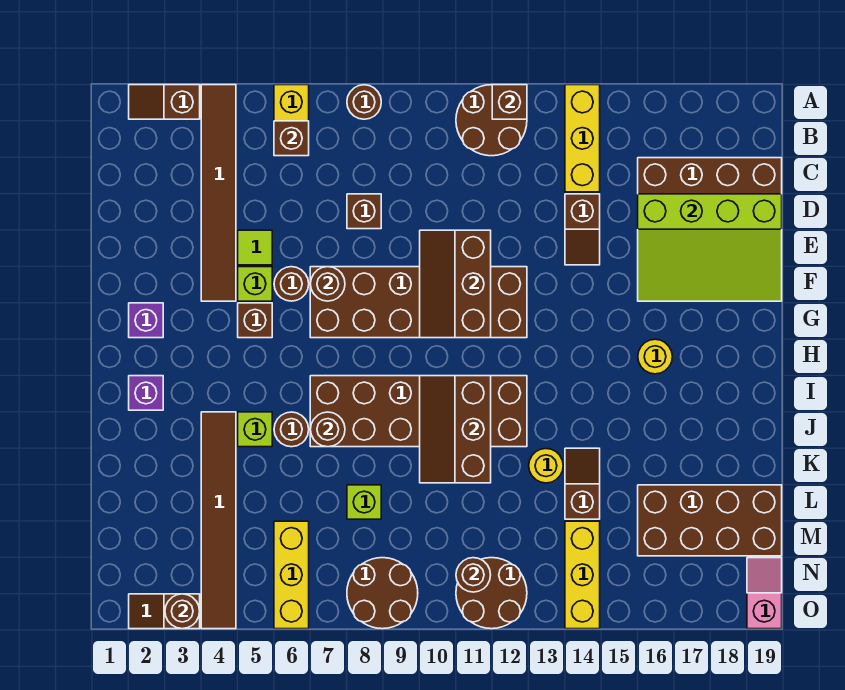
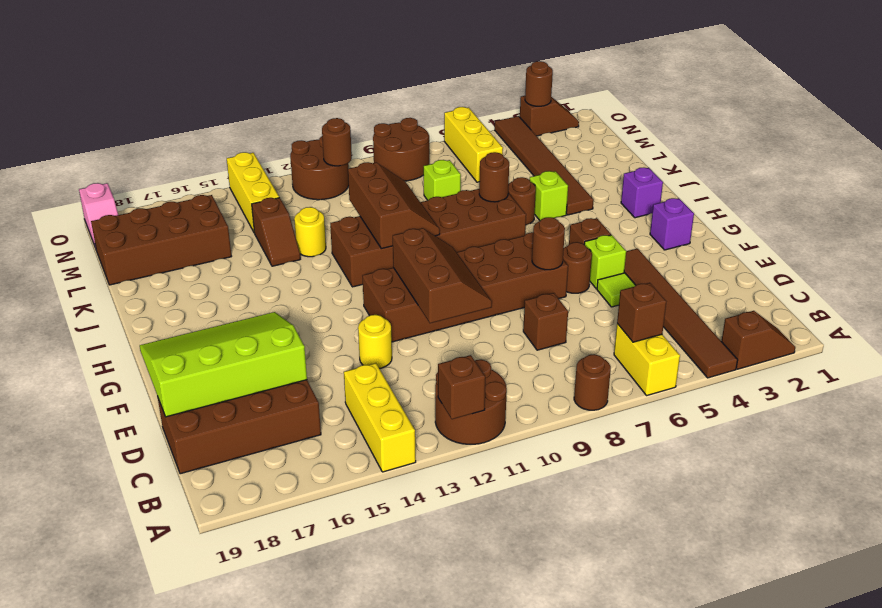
brown slope D14:E14 level 1 top D -> none
yellow round brick H16 level 1 -> yellow round brick E13 level 1

